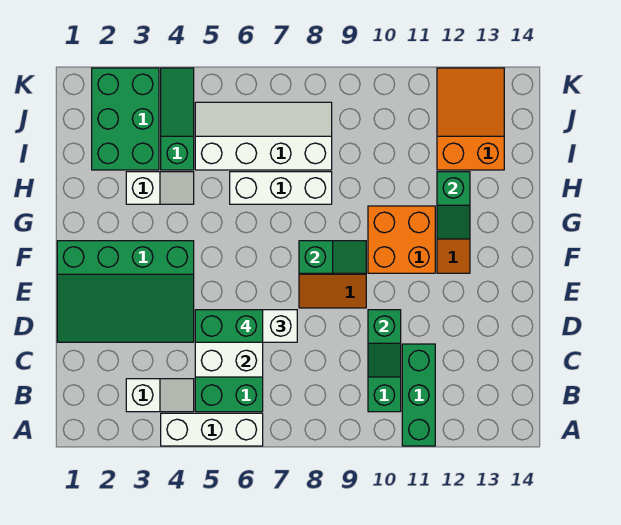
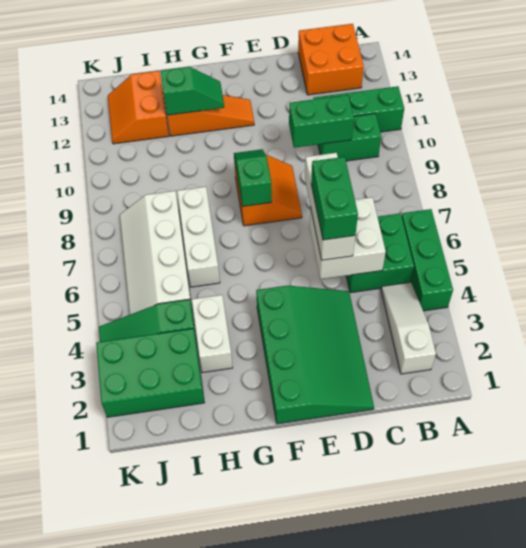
white brick A4:A6 level 1 -> green brick A4:A6 level 1
white slope B3:B4 level 1 top 3 -> white slope B2:B4 level 1 top 2
green slope C10:D10 level 2 top D -> green brick C10:D10 level 2
orange brick F10:G11 level 1 -> orange brick B13:C14 level 1
white slope H3:H4 level 1 top 3 -> white brick H3:H4 level 1
orange slope I12:K13 level 1 top I -> orange slope I12:J13 level 1 top I

